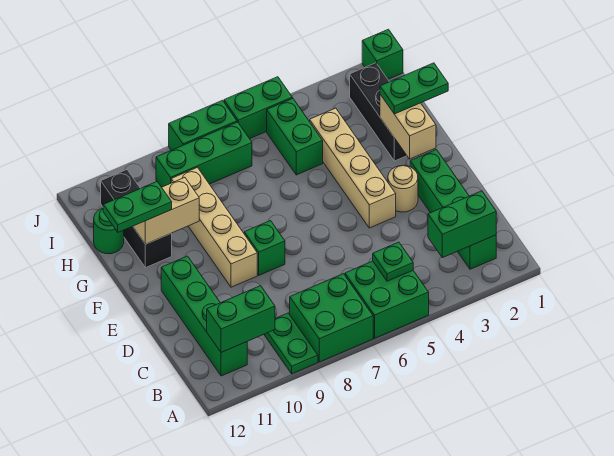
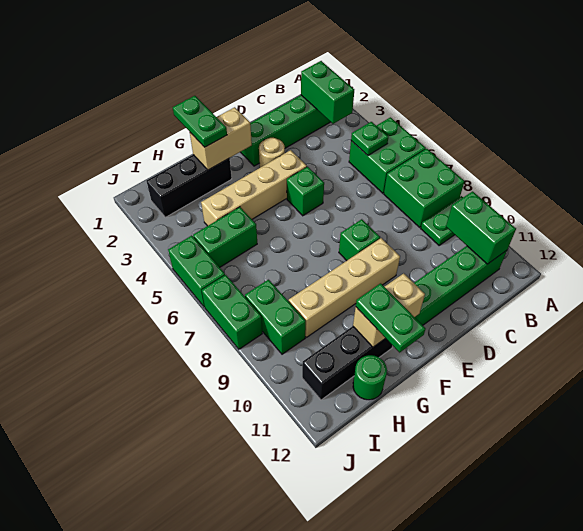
tan brick G10:G11 level 2 -> tan brick F11:G11 level 2
green brick I7:I9 level 1 -> green brick I8:I9 level 1
green brick J1 level 1 -> green brick E5 level 1

